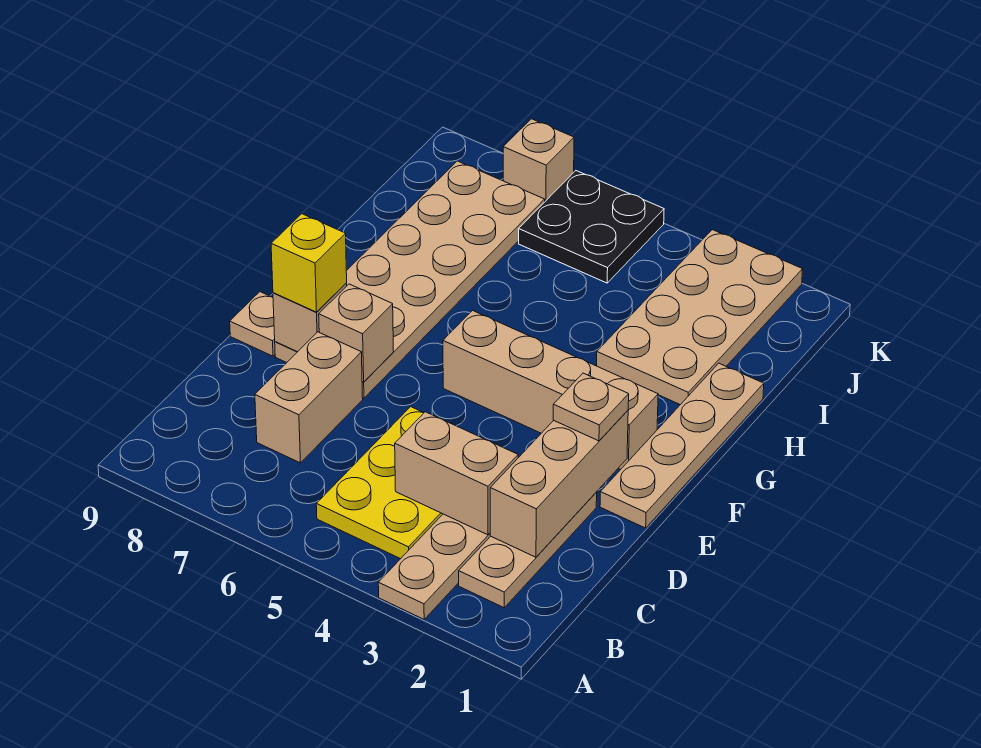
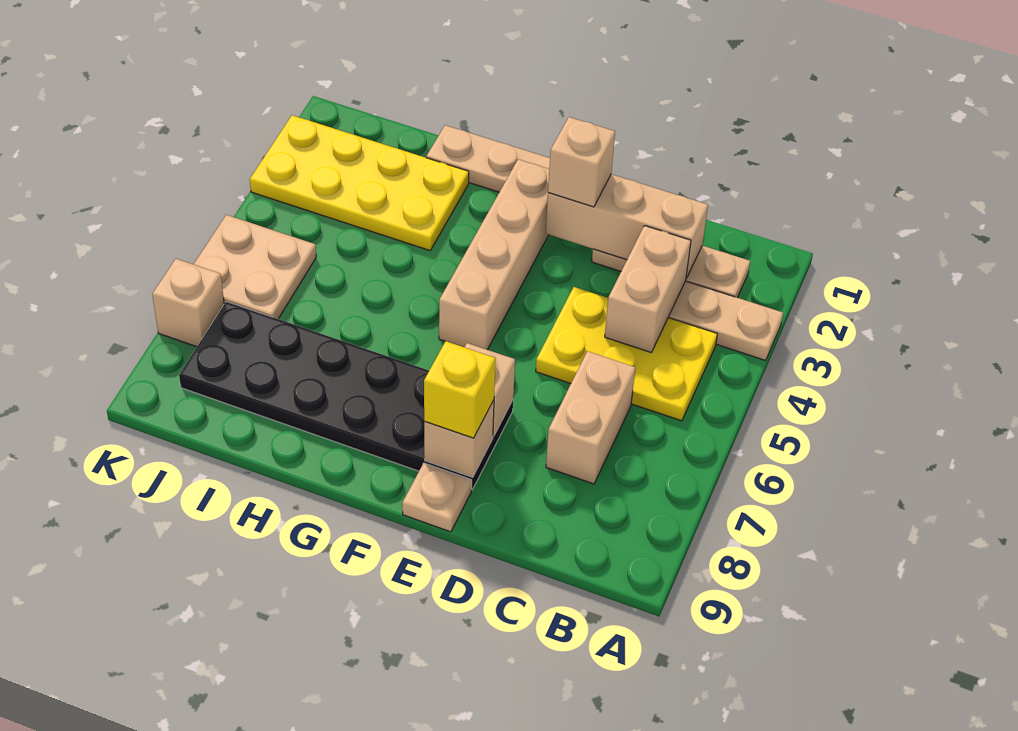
tan brick C7:D7 level 1 -> tan brick C6:C7 level 1
tan plate E2 level 3 -> tan brick E2 level 3
tan plate E7:J8 level 1 -> black plate E7:J8 level 1
tan plate H2:K3 level 1 -> yellow plate H2:K3 level 1
black plate J5:K6 level 1 -> tan plate J5:K6 level 1

